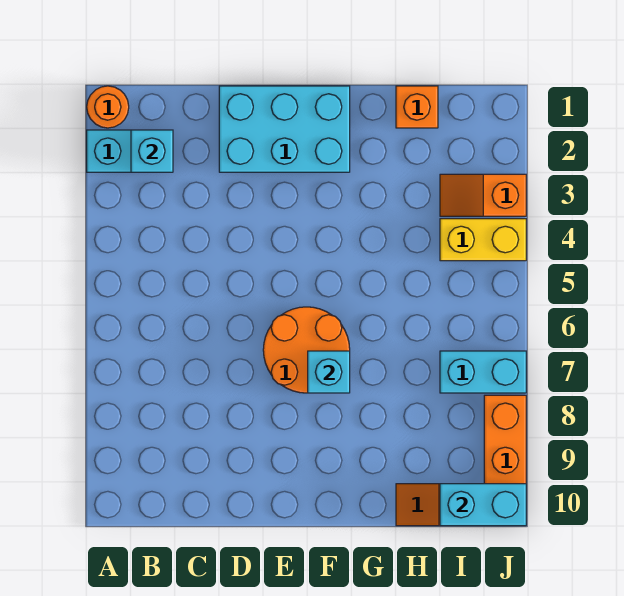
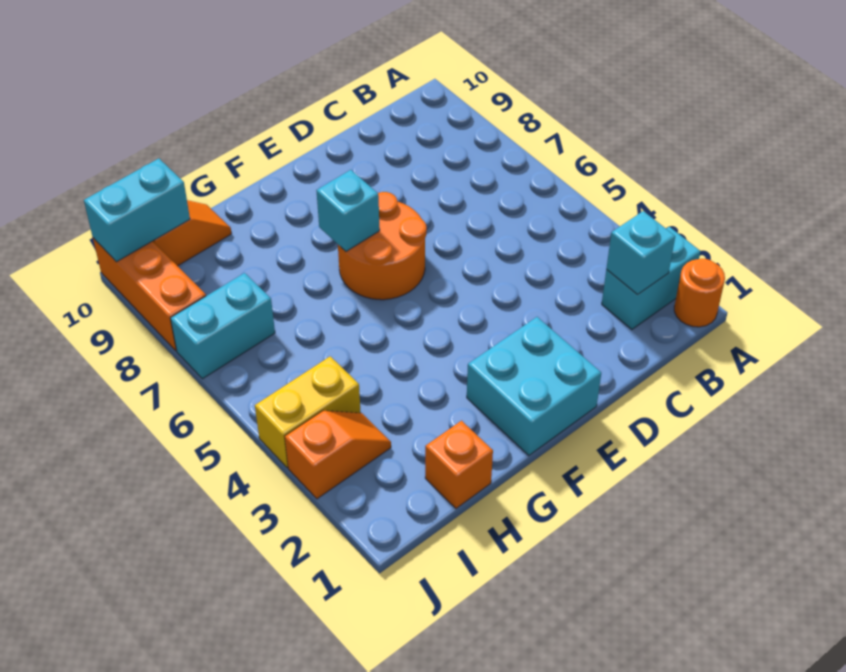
cyan brick D1:F2 level 1 -> cyan brick E1:F2 level 1

